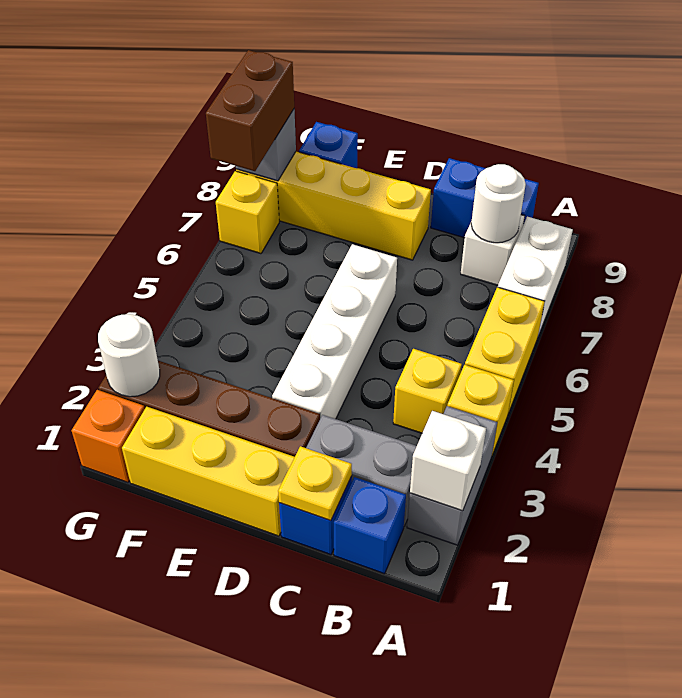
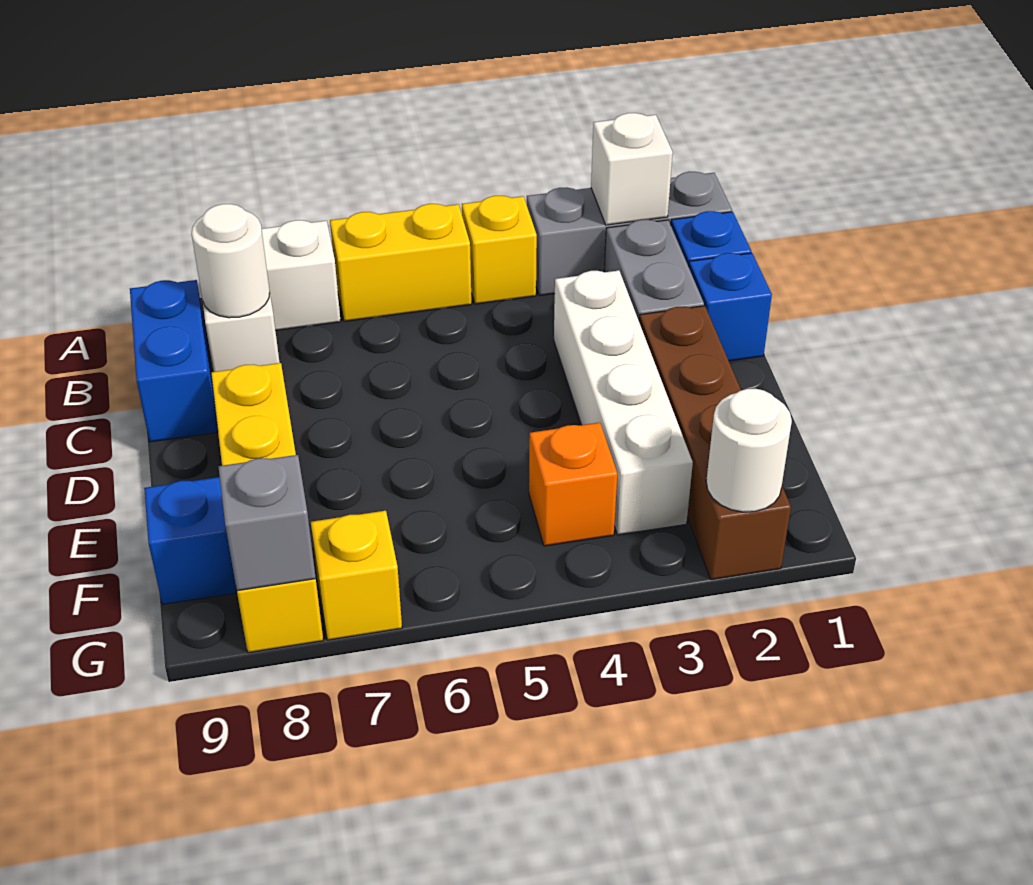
grey brick A2:A3 level 1 -> grey brick A1:A3 level 1
yellow brick B4 level 1 -> none
yellow plate C1 level 2 -> none
yellow brick D1:F1 level 1 -> none
white brick D3:D6 level 1 -> white brick C3:F3 level 1
orange brick G1 level 1 -> orange brick F4 level 1
brown brick G7:G8 level 3 -> none

